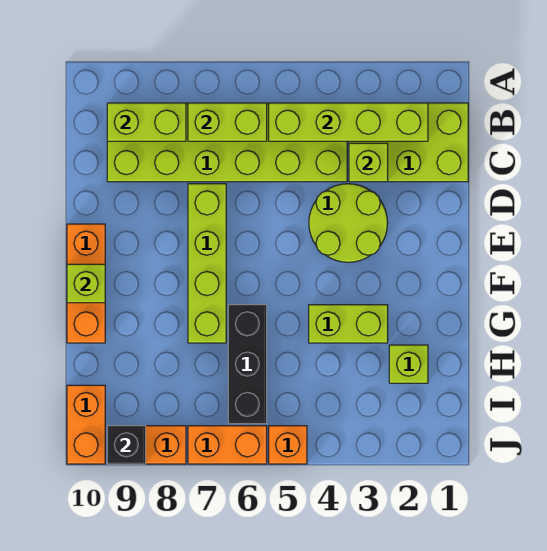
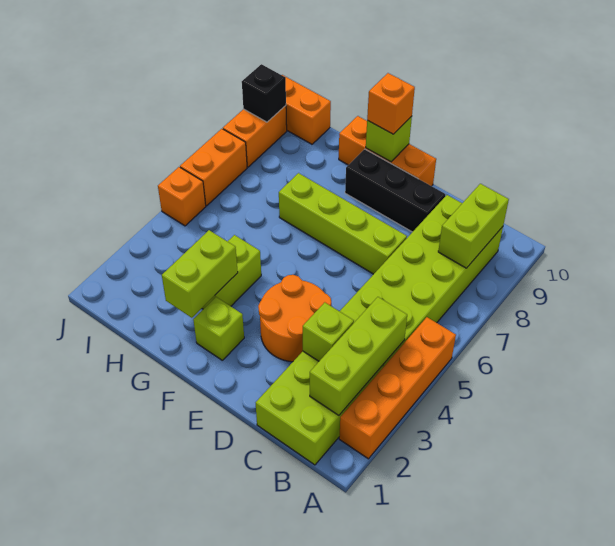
none -> orange brick A2:A5 level 1
lime brick B2:B5 level 2 -> lime brick B2:B4 level 2
lime brick B6:B7 level 2 -> lime brick G2:G3 level 2
lime round brick D3:E4 level 1 -> orange round brick D3:E4 level 1
none -> orange brick F10 level 3
black brick G6:I6 level 1 -> black brick D9:F9 level 1
lime brick H2 level 1 -> lime brick F2 level 1

